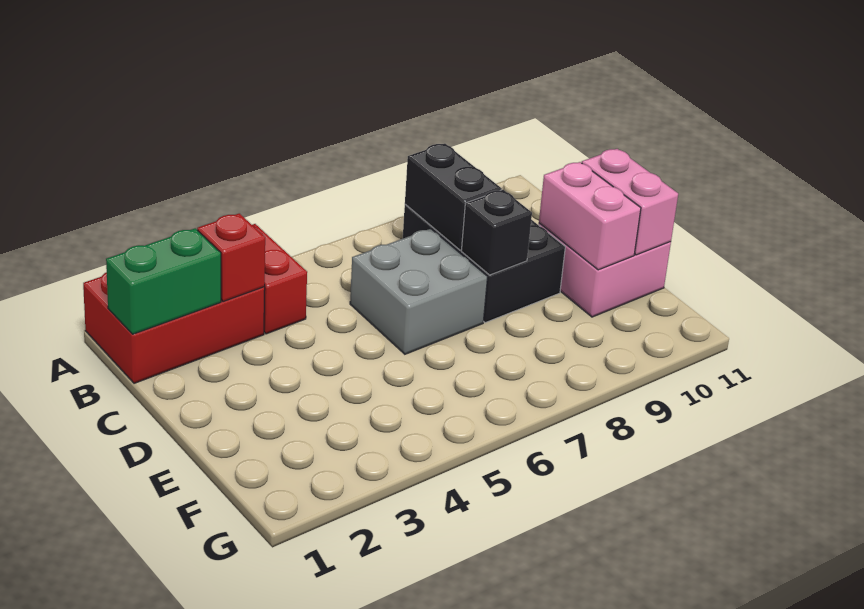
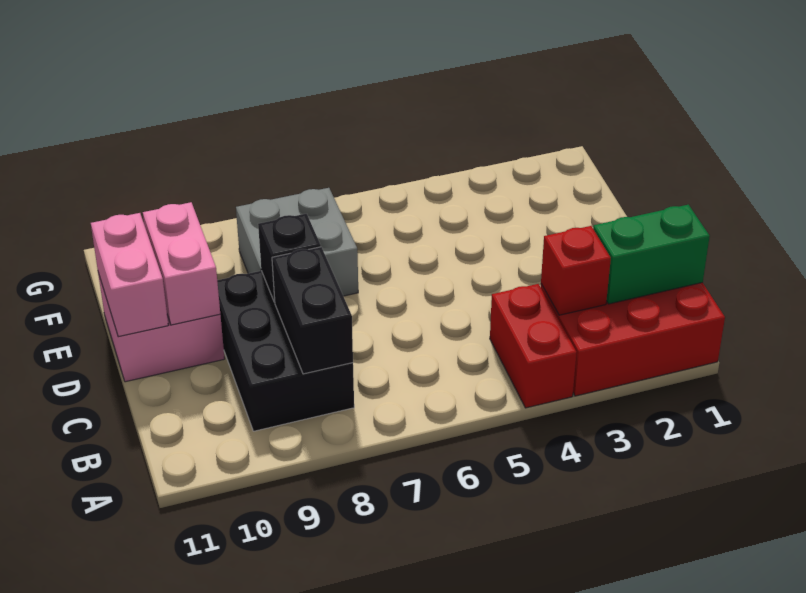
grey brick C6:D7 level 1 -> grey brick E7:F8 level 1

